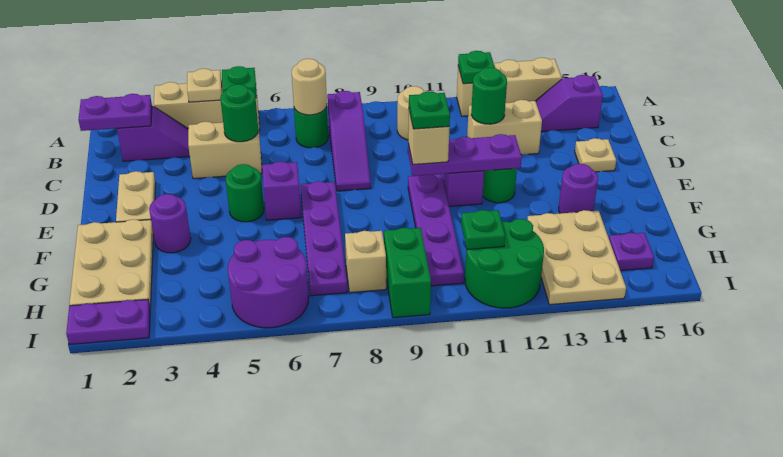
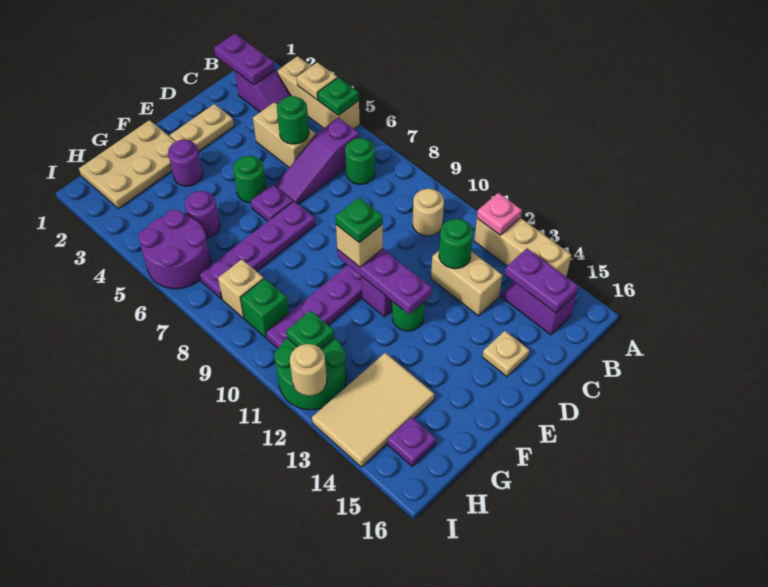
green plate A12 level 2 -> pink plate A12 level 2
tan round brick B7 level 2 -> tan round brick I12 level 2
purple slope B8:D8 level 1 top B -> purple slope B6:D6 level 1 top B
purple brick E6 level 1 -> purple plate E6 level 1
purple round brick F14 level 1 -> purple round brick G5 level 1
tan plate G13:I14 level 1 -> tan tile G13:I14 level 1
green brick H9:I9 level 1 -> green brick H9 level 1
purple plate I1:I2 level 1 -> purple plate B14:B15 level 2

